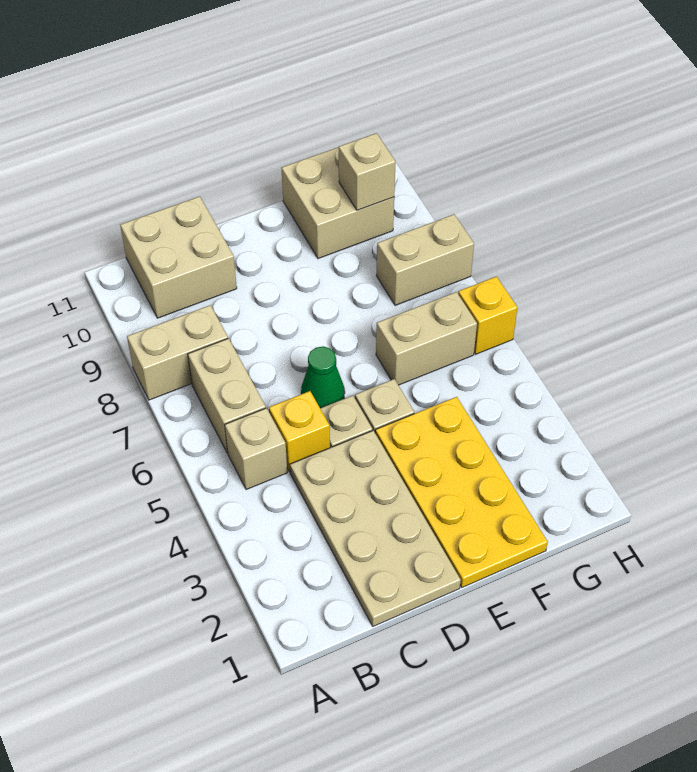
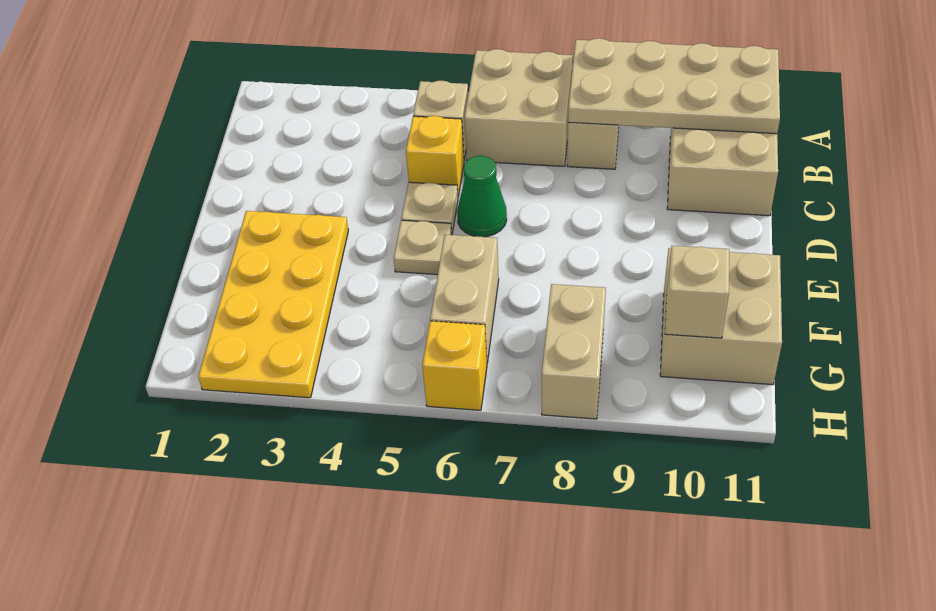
tan brick B6:B7 level 1 -> tan brick A6:B7 level 1
tan plate C1:D4 level 1 -> tan plate A8:B11 level 2
yellow plate E1:F4 level 1 -> yellow plate E2:H3 level 1

